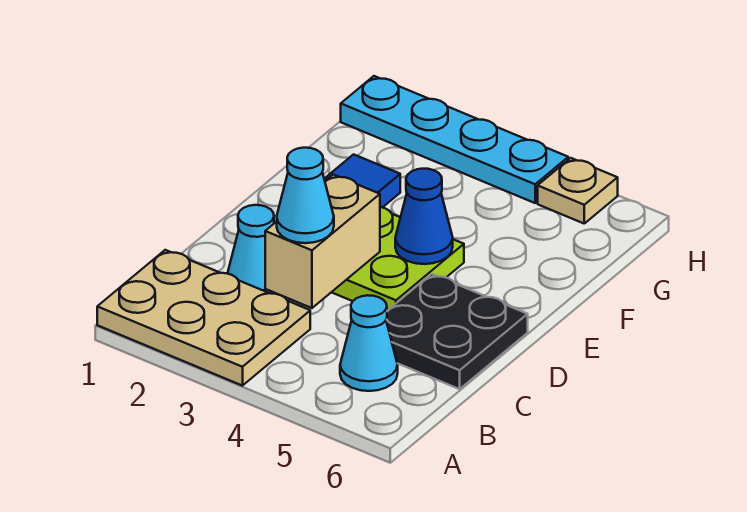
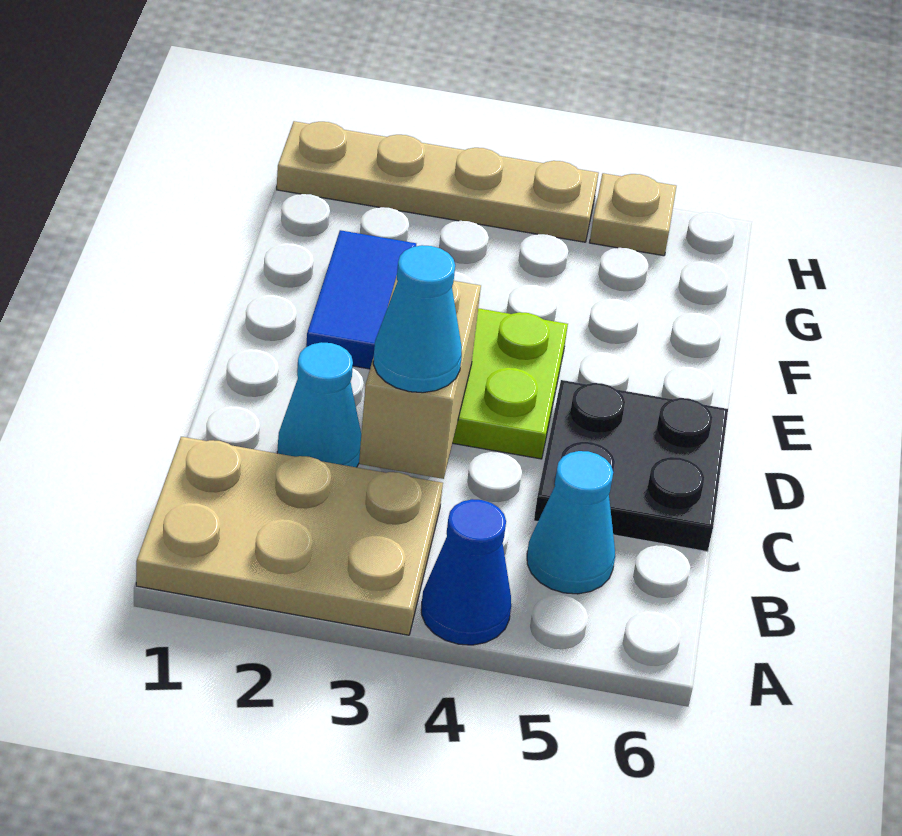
blue cone E4 level 2 -> blue cone A4 level 1
cyan plate H1:H4 level 1 -> tan plate H1:H4 level 1

